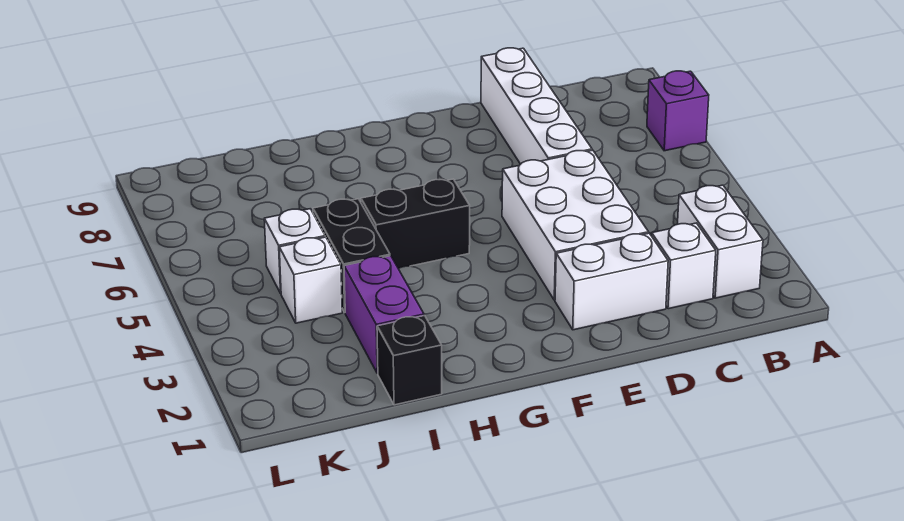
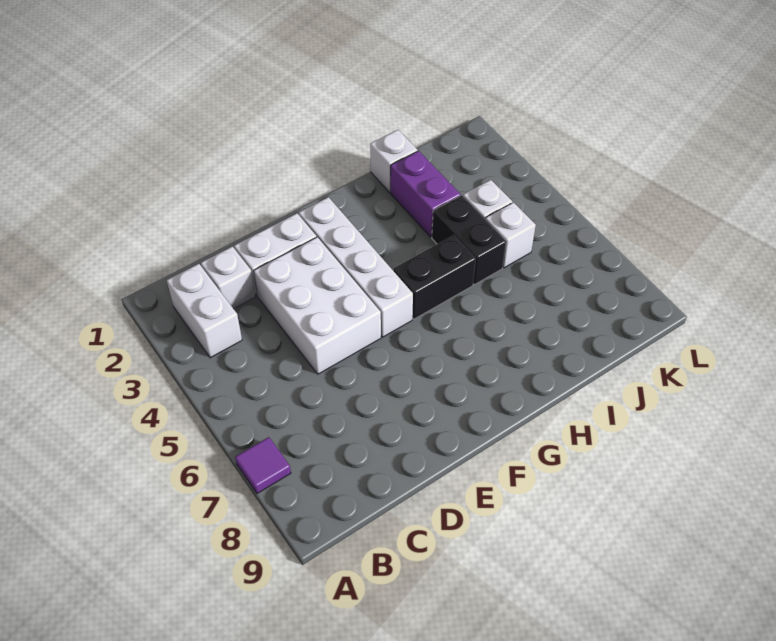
purple brick A7 level 1 -> purple tile A7 level 1
white brick D6:D9 level 1 -> white brick F2:F5 level 1
black brick I1 level 1 -> white brick I1 level 1

